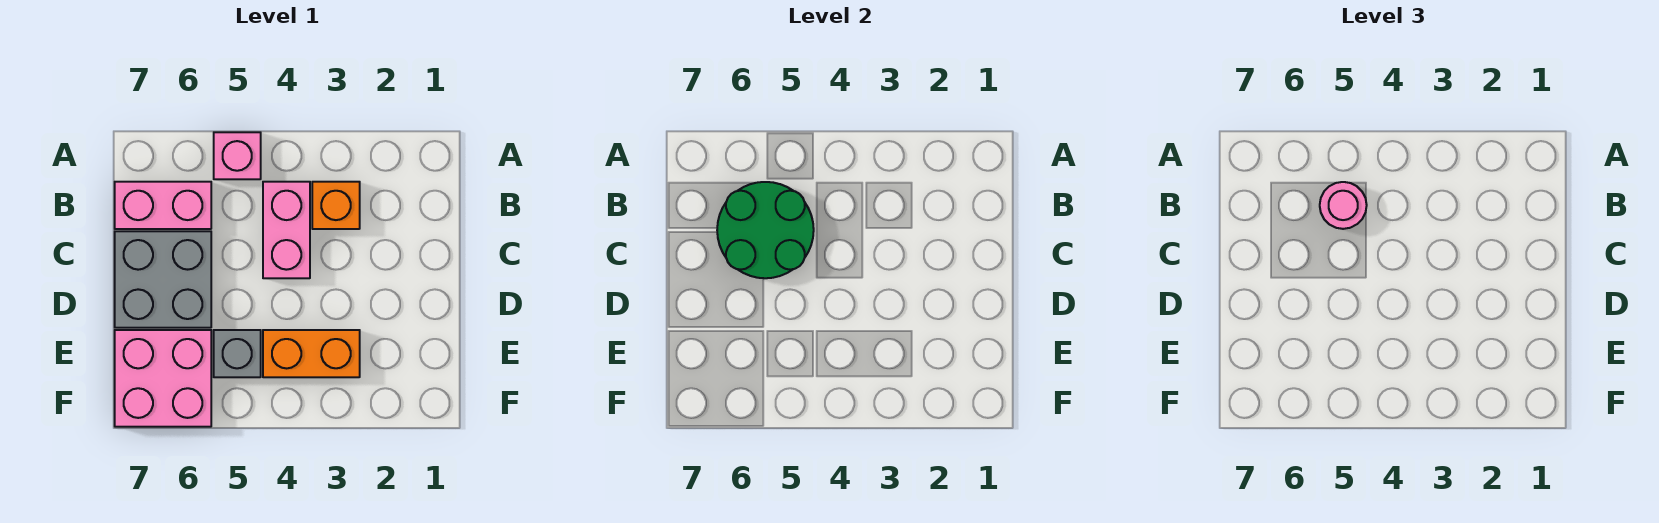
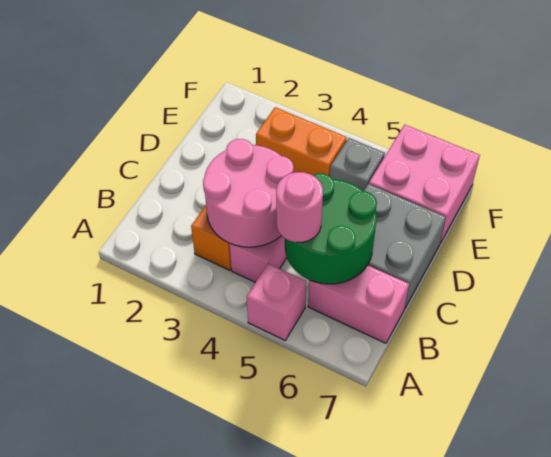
none -> pink round brick B3:C4 level 2

